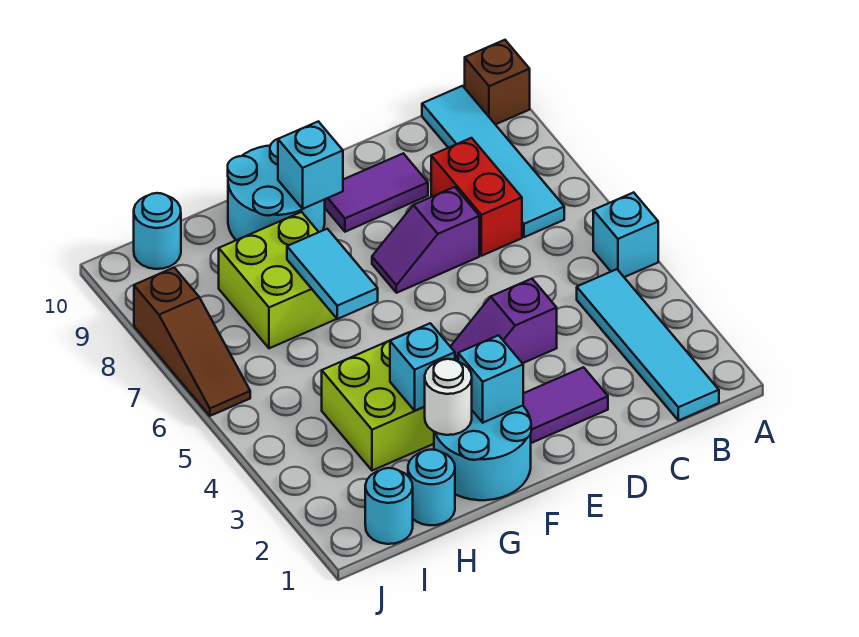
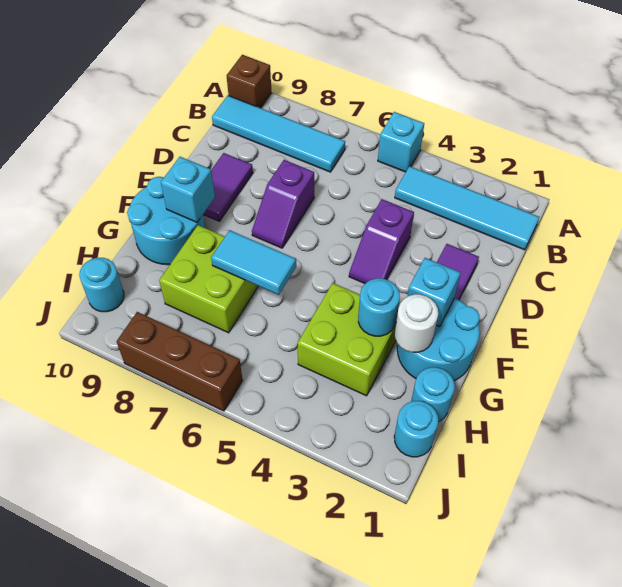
red brick C7:C8 level 1 -> none
cyan brick G3 level 2 -> cyan round brick G3 level 2
brown slope J6:J8 level 1 top 8 -> brown brick J6:J8 level 1

